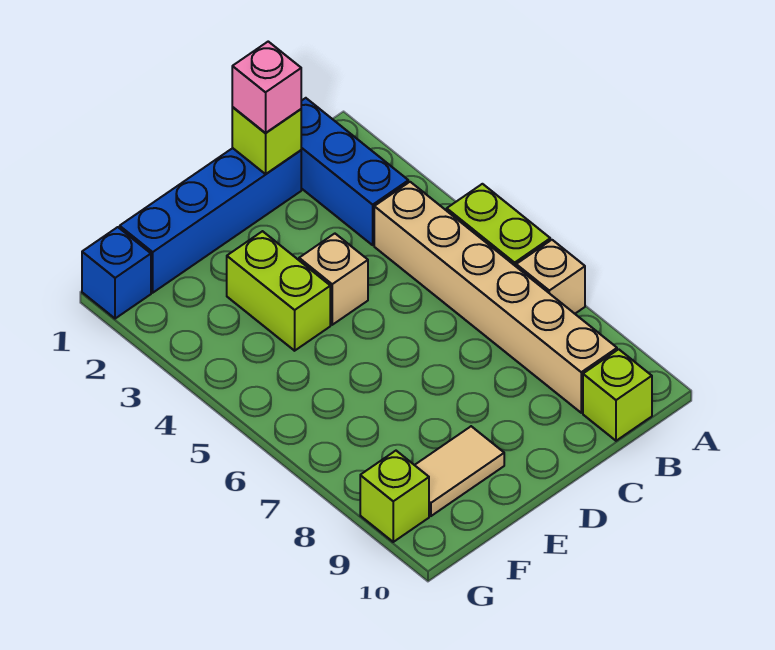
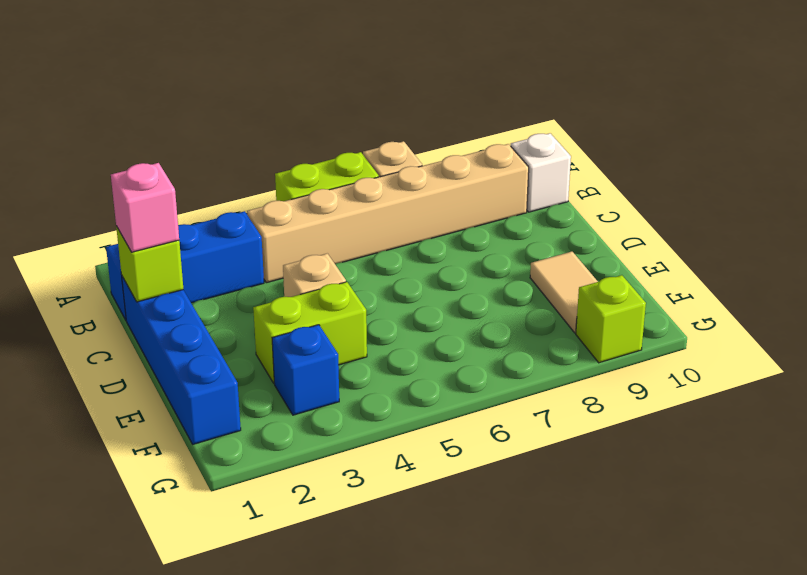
lime brick B10 level 1 -> white brick B10 level 1
blue brick G1 level 1 -> blue brick F3 level 1

